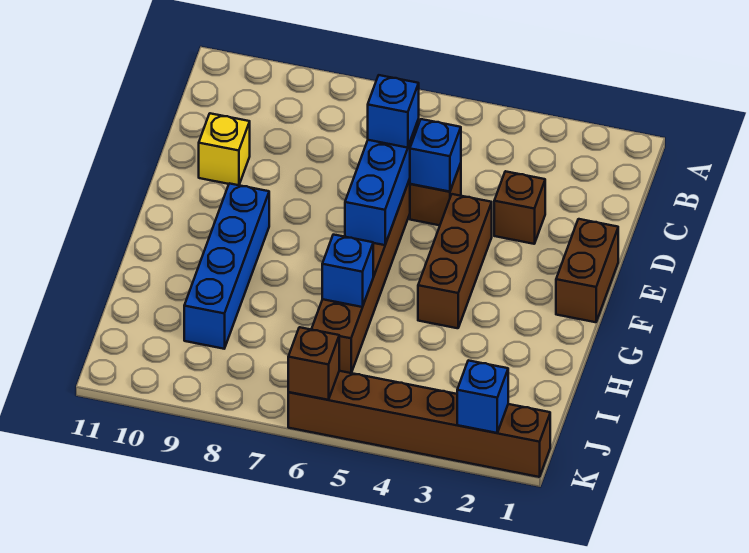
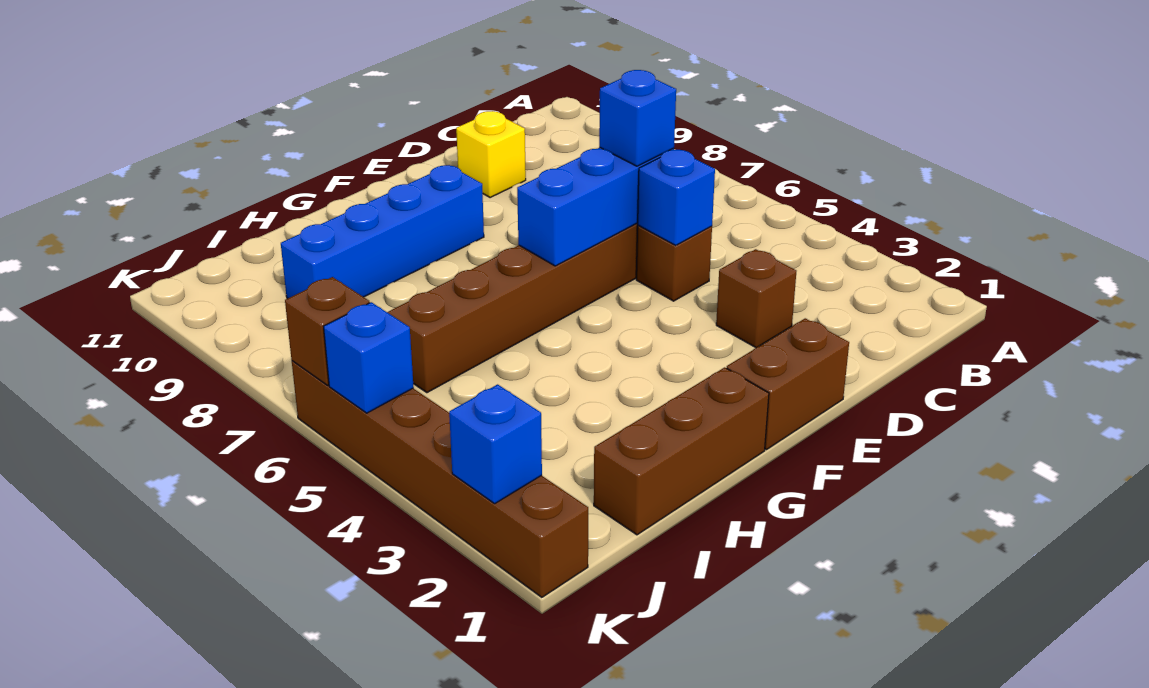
brown brick E4:G4 level 1 -> brown brick G1:I1 level 1
blue brick H6 level 2 -> blue brick K5 level 2

